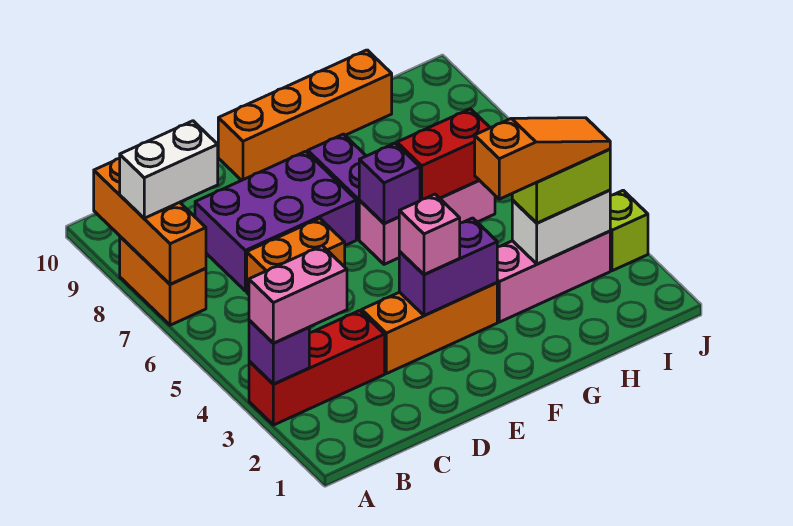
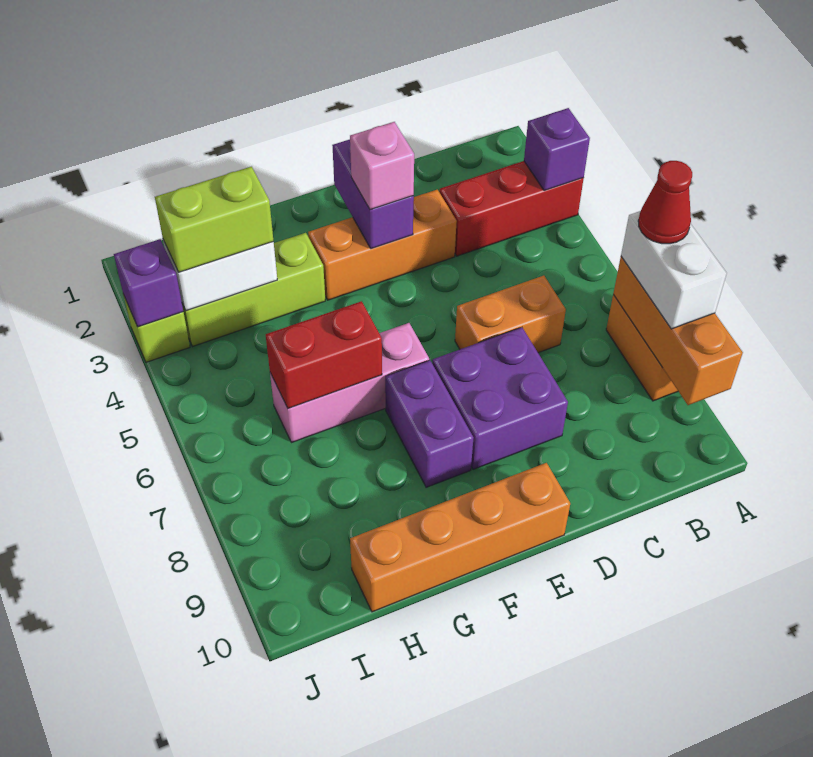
pink brick A3:B3 level 3 -> none
none -> red cone A7 level 4
white brick A8:B8 level 3 -> white brick A7:A8 level 3
purple brick C7:E8 level 1 -> purple brick D7:E8 level 1
purple brick E3:F3 level 2 -> purple brick E2:E3 level 2
purple brick F6 level 2 -> purple brick J3 level 2
pink brick G3:I3 level 1 -> lime brick G3:I3 level 1
orange slope G3:I3 level 4 top G -> none

